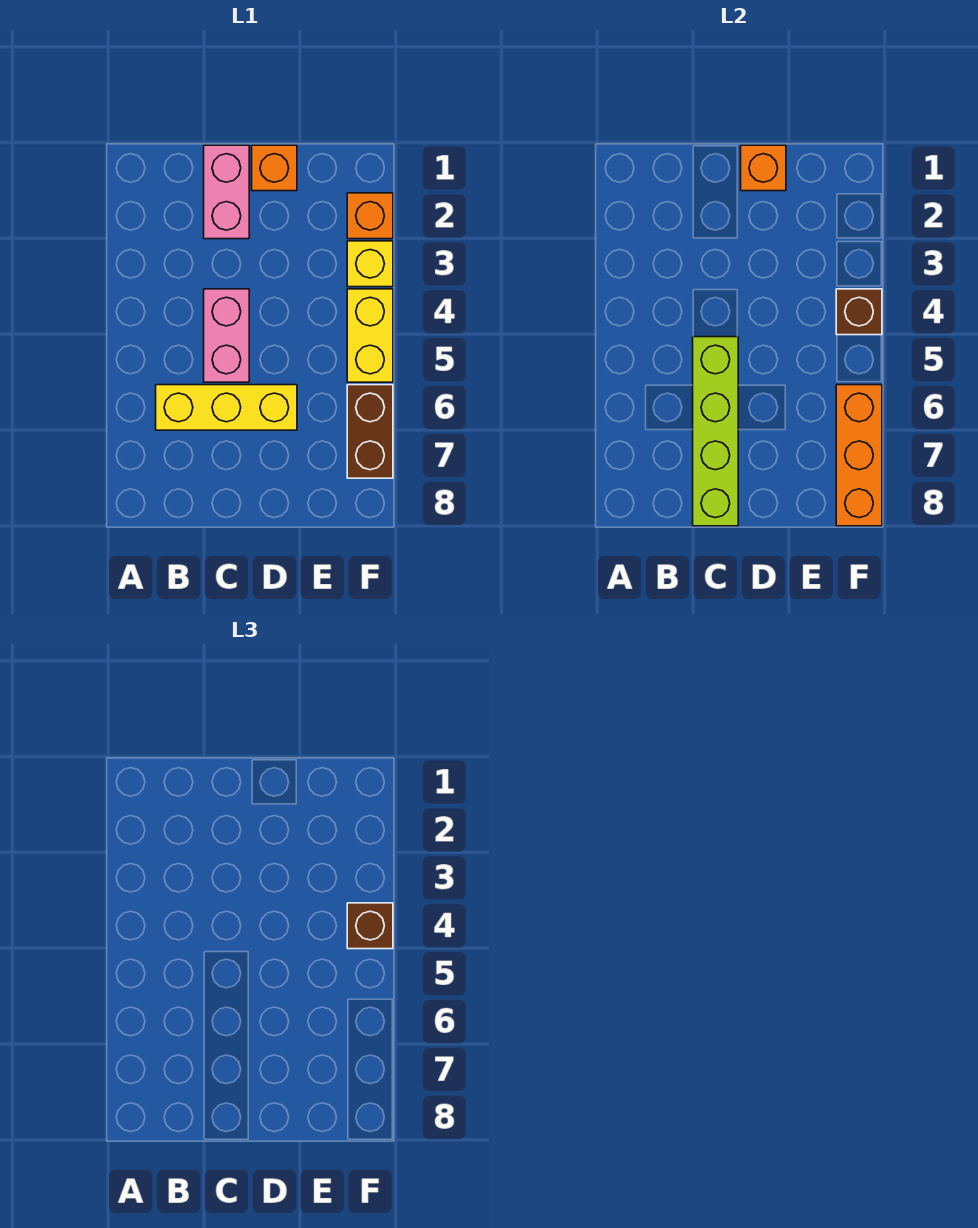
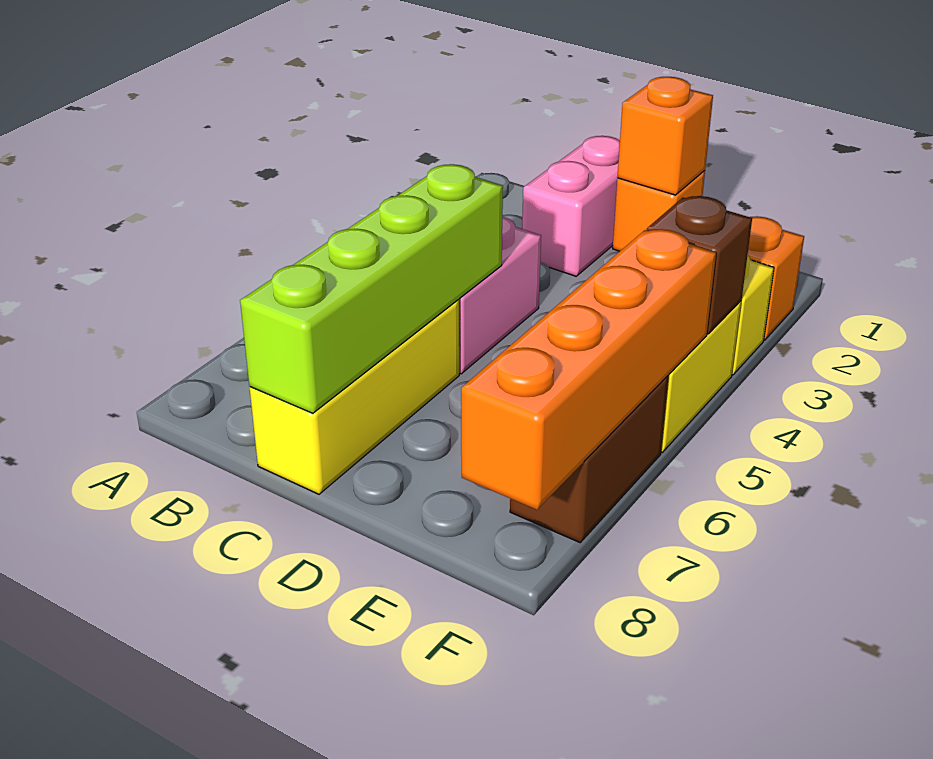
yellow brick B6:D6 level 1 -> yellow brick C6:C8 level 1
brown brick F4 level 3 -> none
orange brick F6:F8 level 2 -> orange brick F5:F8 level 2

